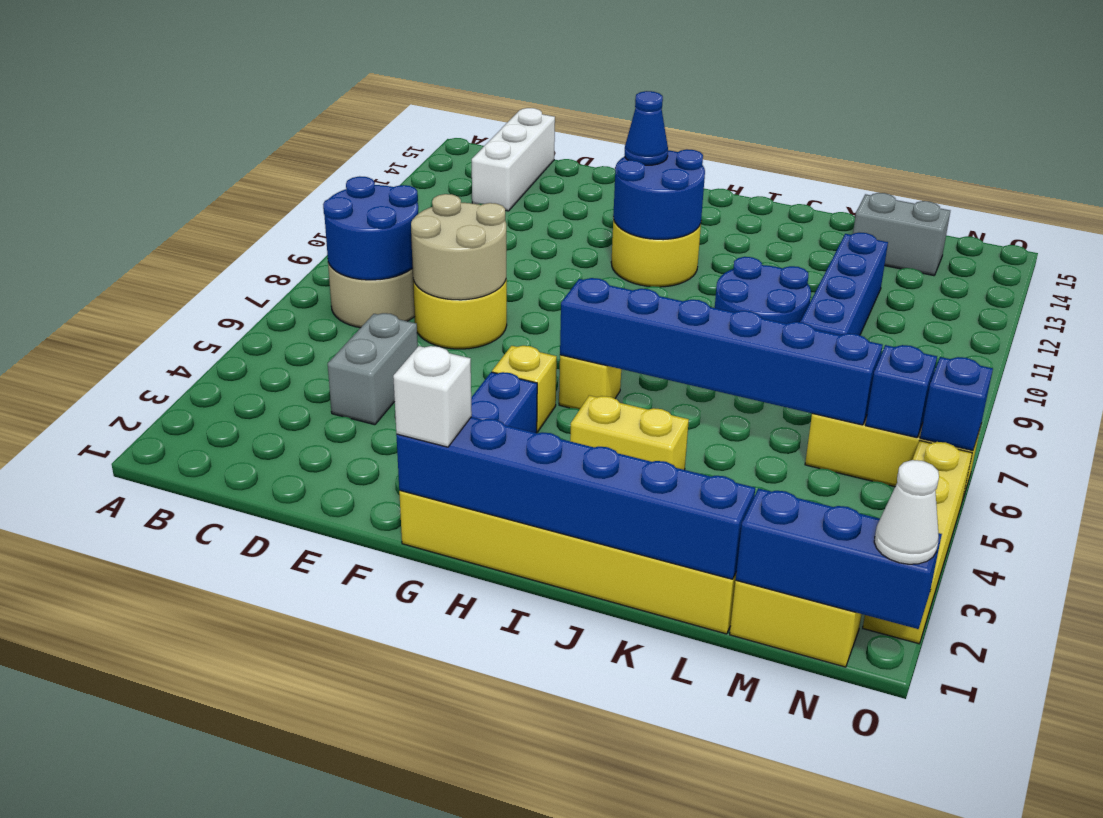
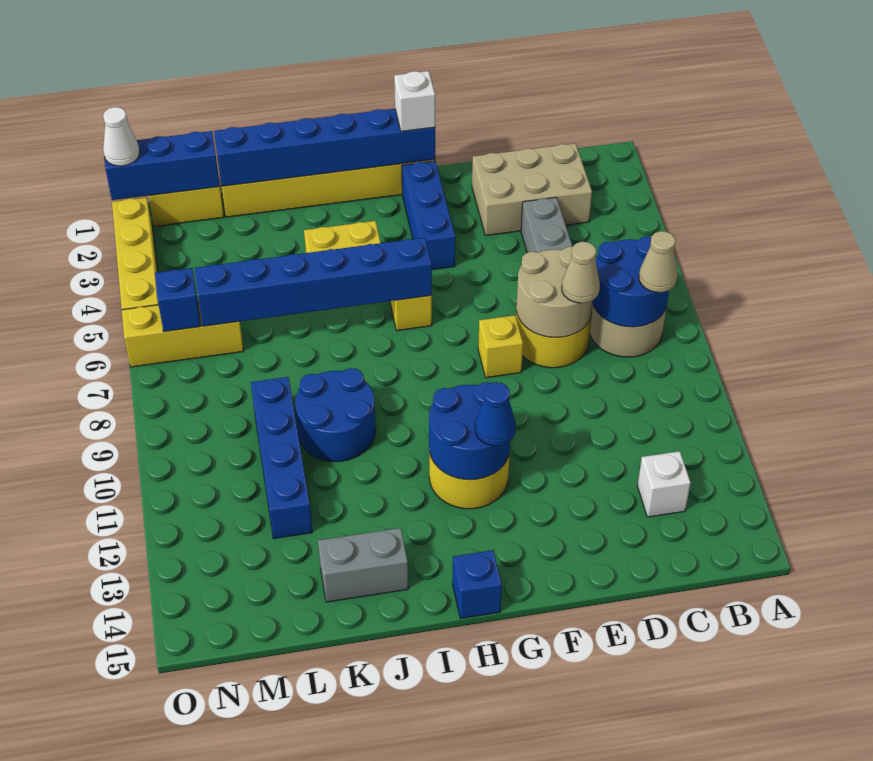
none -> tan cone B8 level 3
none -> tan brick C2:E3 level 1
white brick C13:C15 level 1 -> white brick C13 level 1
none -> tan cone D8 level 3
yellow brick G5 level 1 -> yellow brick F8 level 1
grey brick L14:M14 level 1 -> grey brick J14:K14 level 1
blue brick O6 level 2 -> blue brick H15 level 1

